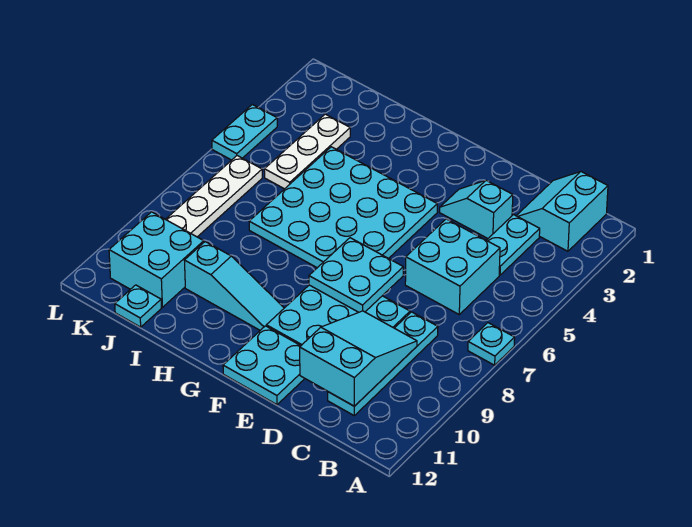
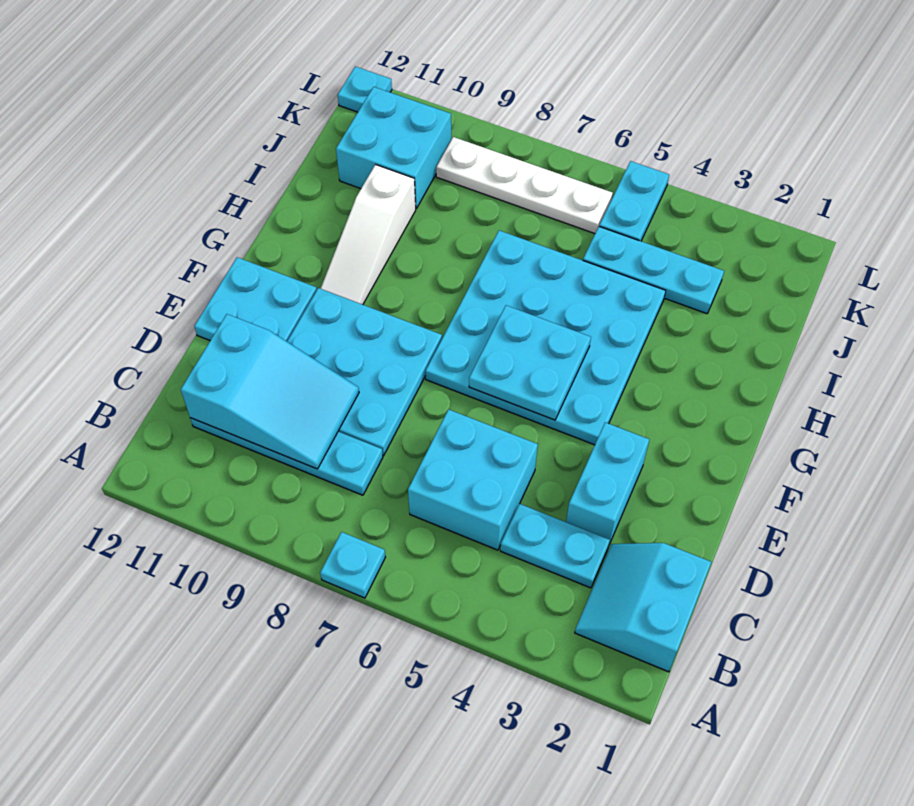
cyan slope B1:C2 level 1 top B -> cyan slope B1:C2 level 1 top 1
cyan slope D3:E3 level 1 top D -> cyan brick D3:E3 level 1
cyan plate E7:F8 level 2 -> cyan plate F5:G6 level 2
cyan slope G10:I10 level 1 top I -> white slope G10:I10 level 1 top I
white plate J3:J5 level 1 -> cyan plate J3:J5 level 1
cyan plate J12 level 1 -> cyan plate L12 level 1
cyan plate L4:L5 level 1 -> cyan plate K5:L5 level 1

